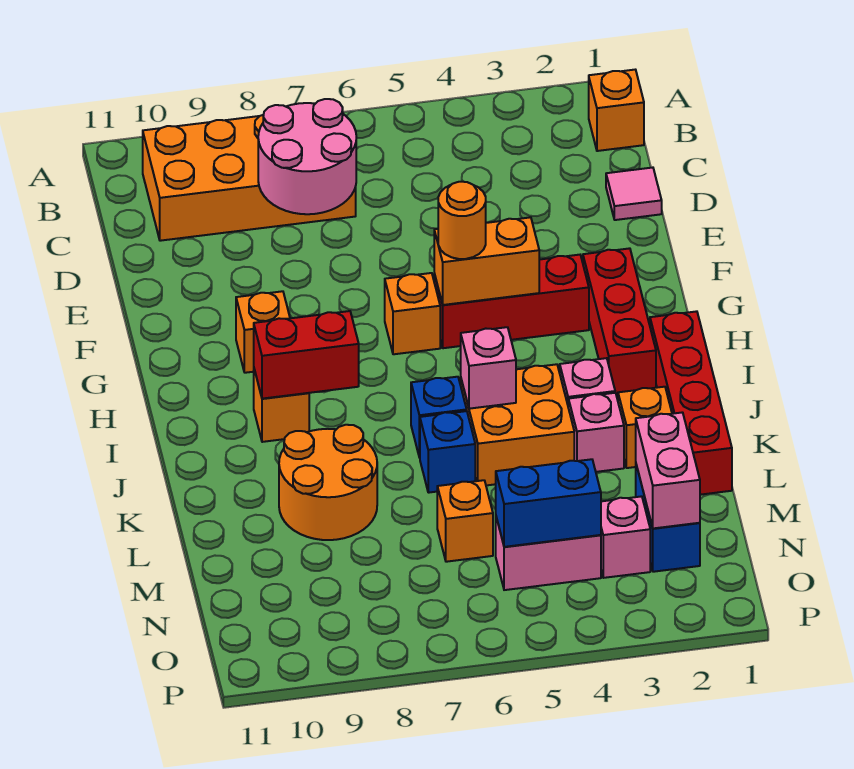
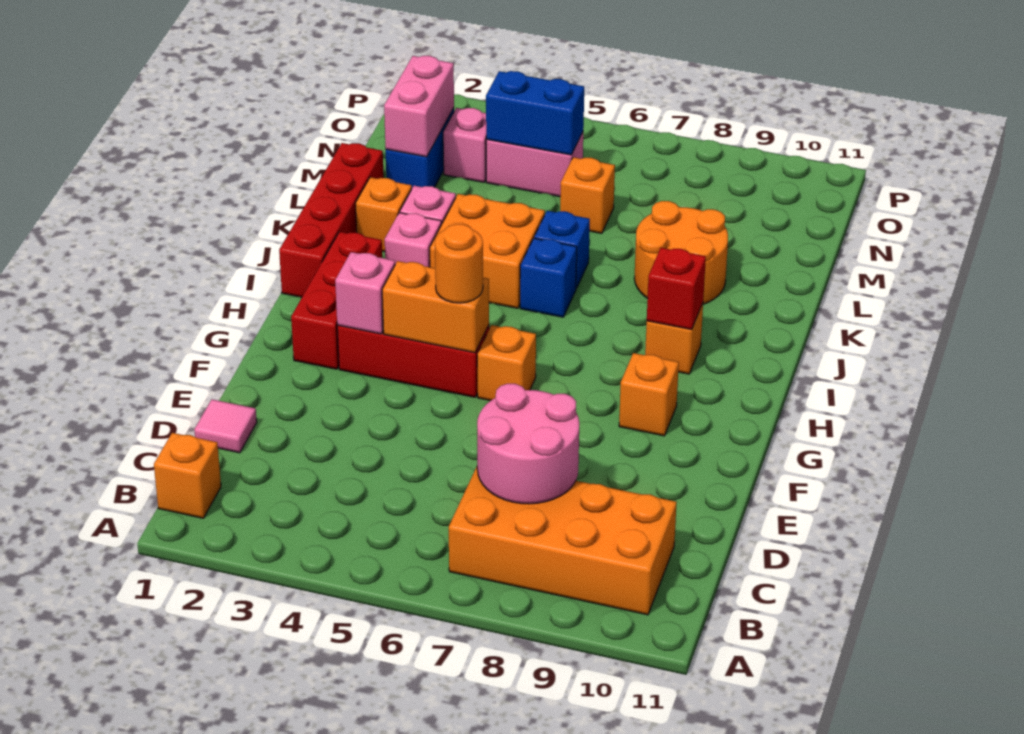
red brick I8:I9 level 2 -> red brick I9 level 2
pink brick J5 level 2 -> pink brick G3 level 2

